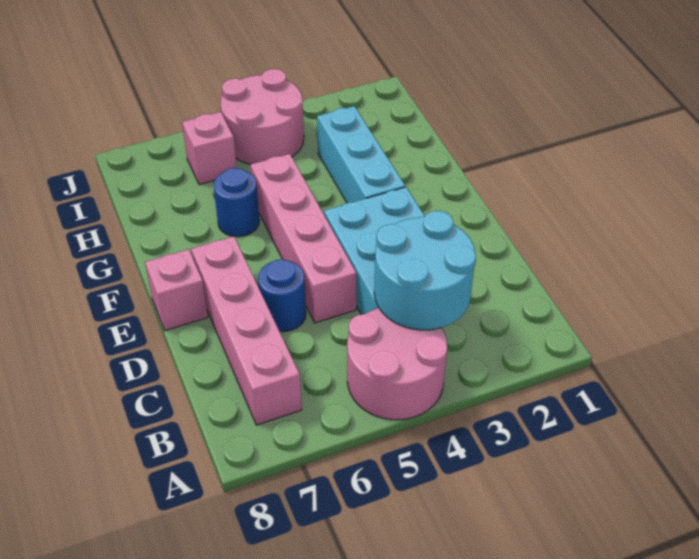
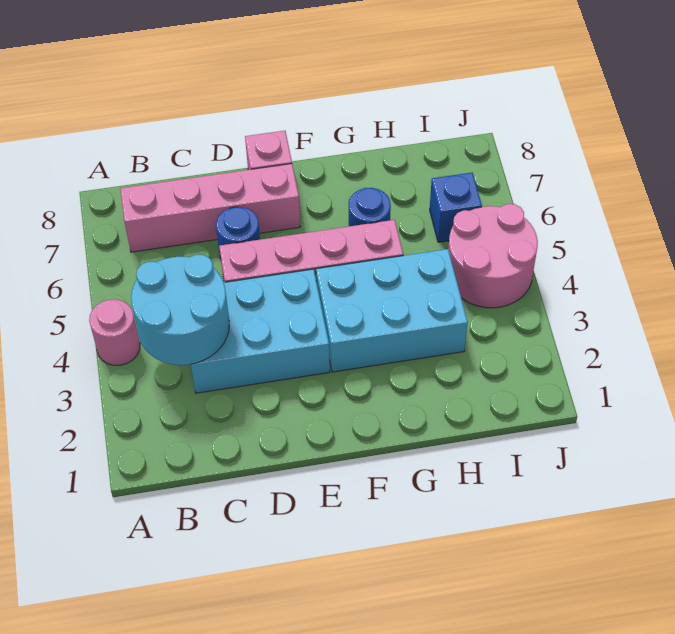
pink round brick A4:B5 level 1 -> pink round brick A4 level 1
cyan brick F3:H3 level 1 -> cyan brick F3:H4 level 1
pink brick I6 level 1 -> blue brick I6 level 1

